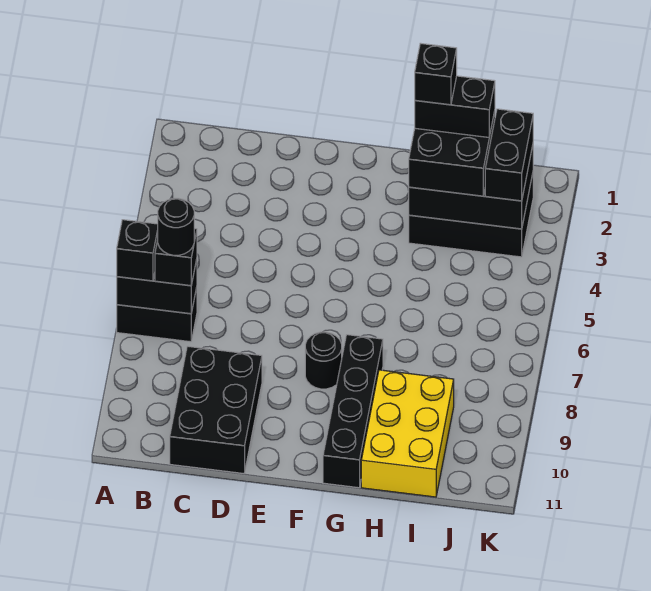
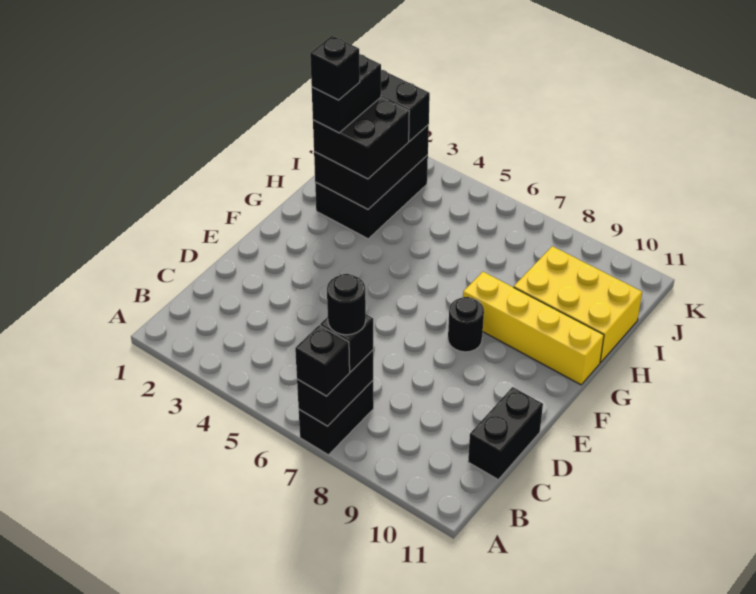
black brick C9:D11 level 1 -> black brick C11:D11 level 1
black brick G8:G11 level 1 -> yellow brick G8:G11 level 1

